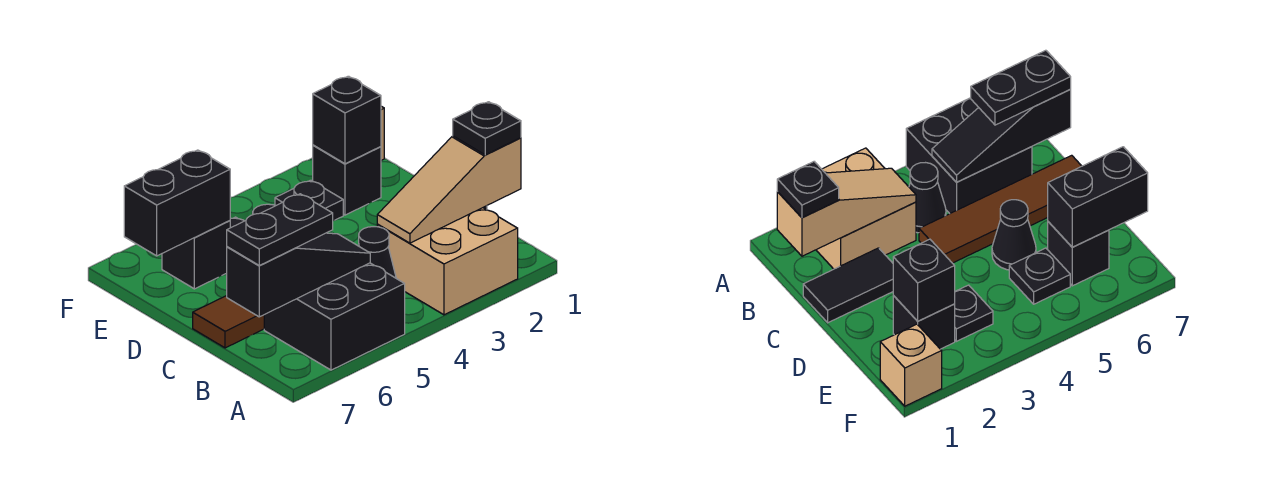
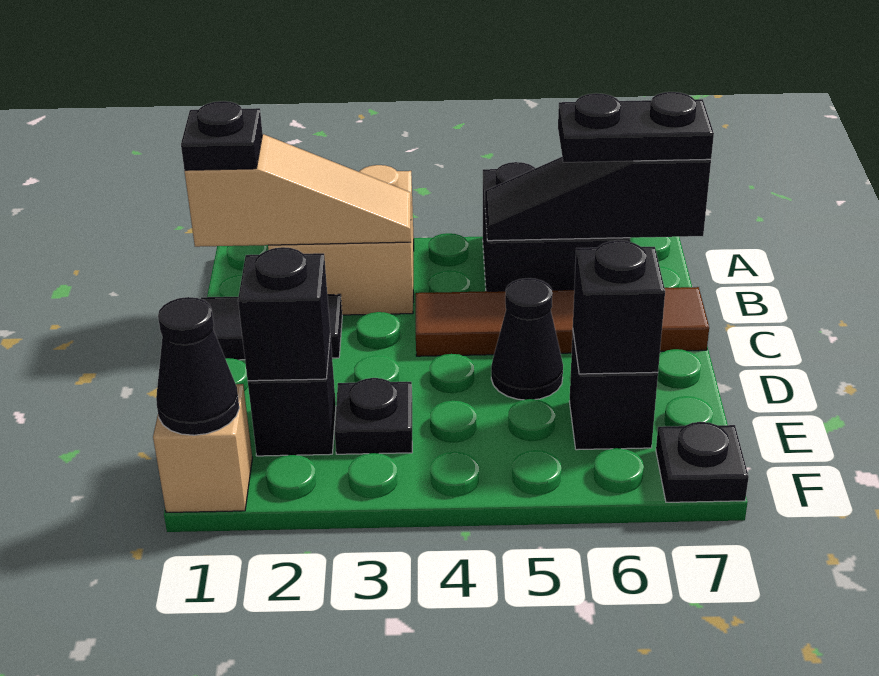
black cone B4 level 1 -> black cone F1 level 2
black plate E5 level 1 -> black plate F7 level 1
black brick E6:E7 level 2 -> black brick E6 level 2

